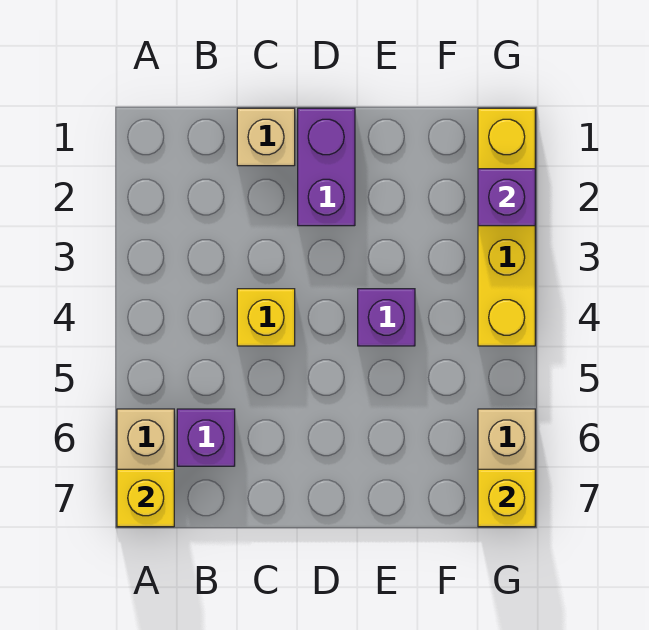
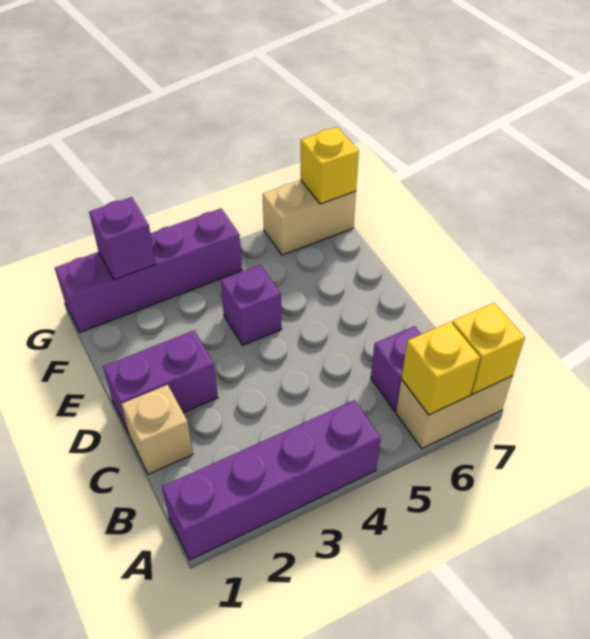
none -> purple brick A1:A4 level 1
yellow brick C4 level 1 -> yellow brick A6 level 2
yellow brick G1:G4 level 1 -> purple brick G1:G4 level 1

